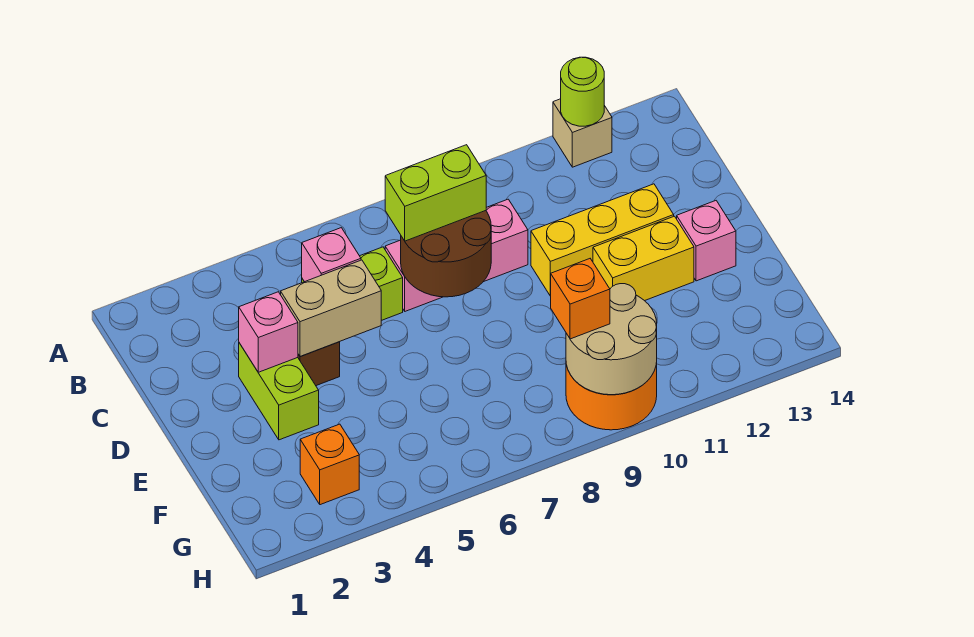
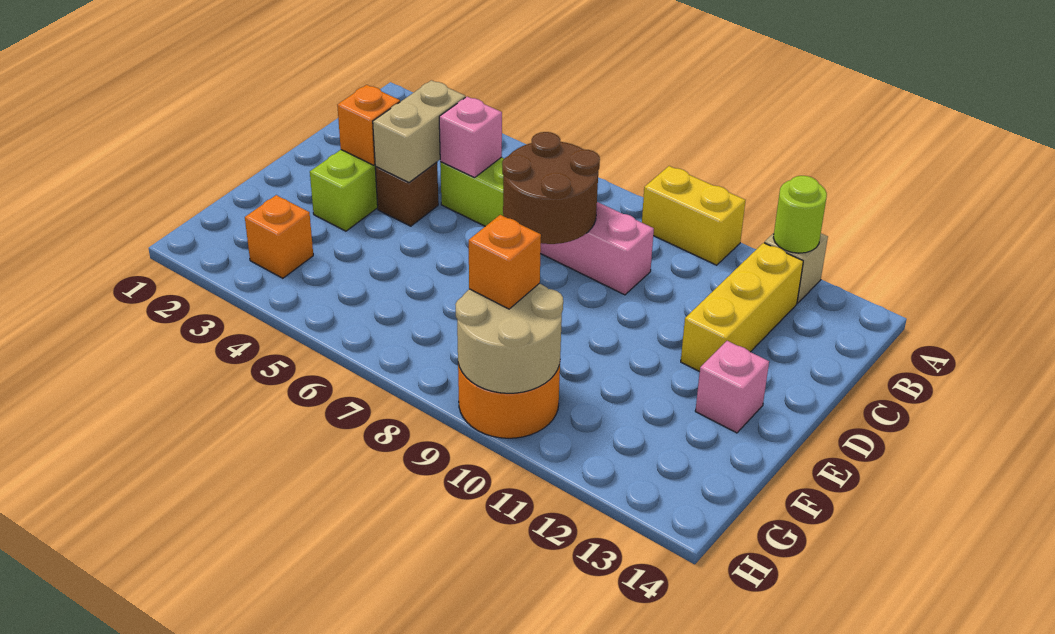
lime brick C7:C8 level 3 -> none
pink brick D3 level 2 -> orange brick D3 level 2
tan brick D4:D5 level 2 -> tan brick C4:D4 level 2
yellow brick D10:D12 level 1 -> yellow brick B12:D12 level 1
yellow brick E11:E12 level 1 -> yellow brick A9:A10 level 1

